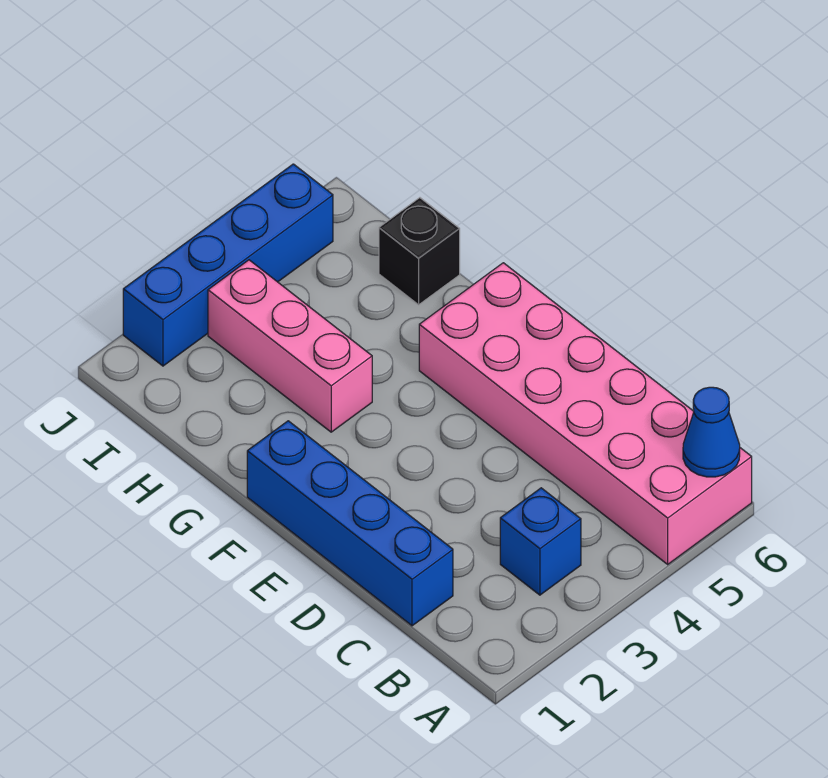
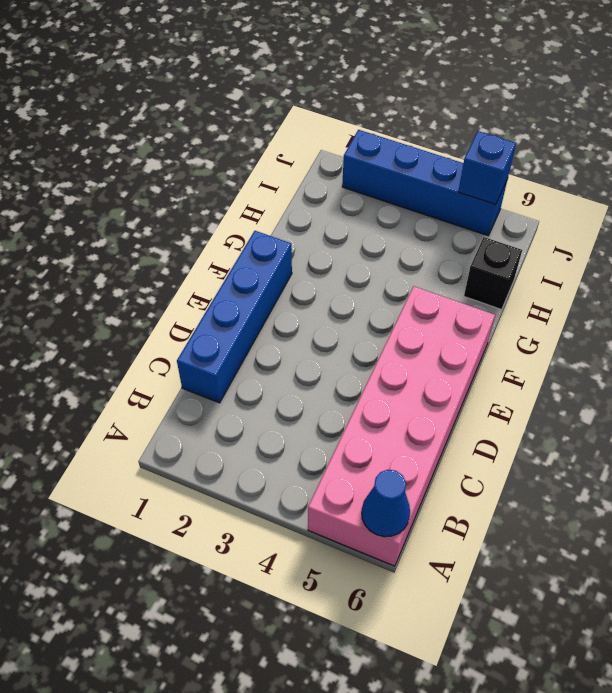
blue brick B3 level 1 -> blue brick J5 level 2
pink brick G3:I3 level 1 -> none

